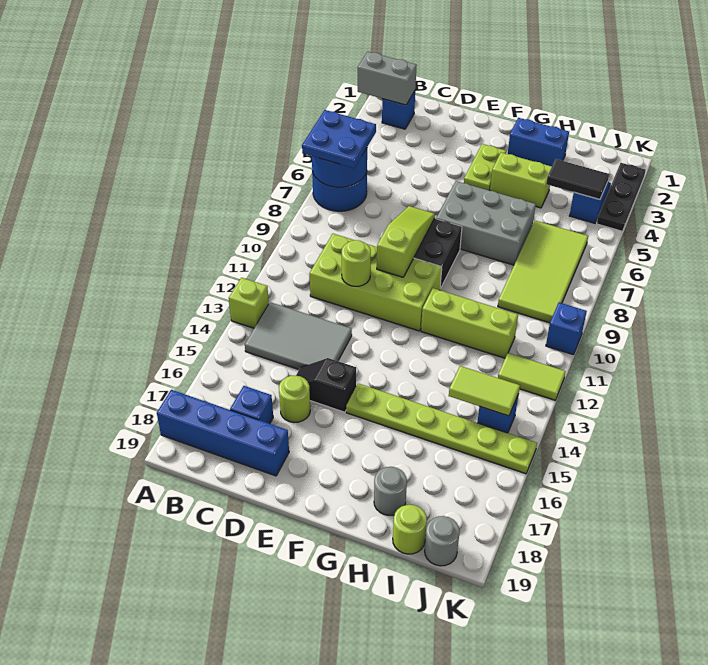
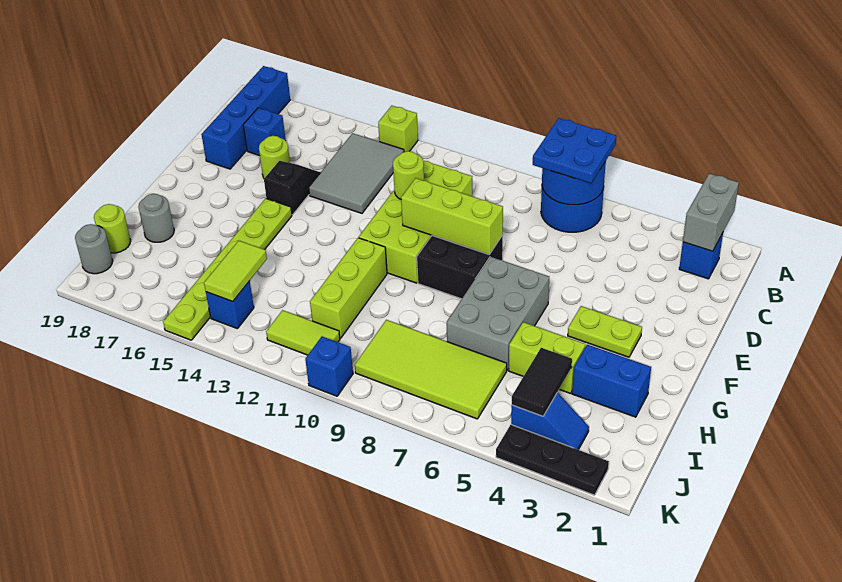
lime slope E8:E10 level 2 top 10 -> lime brick E8:E10 level 2
blue brick G2:H2 level 1 -> blue brick H2:H3 level 1
lime brick G4:H4 level 1 -> lime brick H4:H5 level 1
lime tile J12:K12 level 1 -> lime tile J11:J12 level 1

